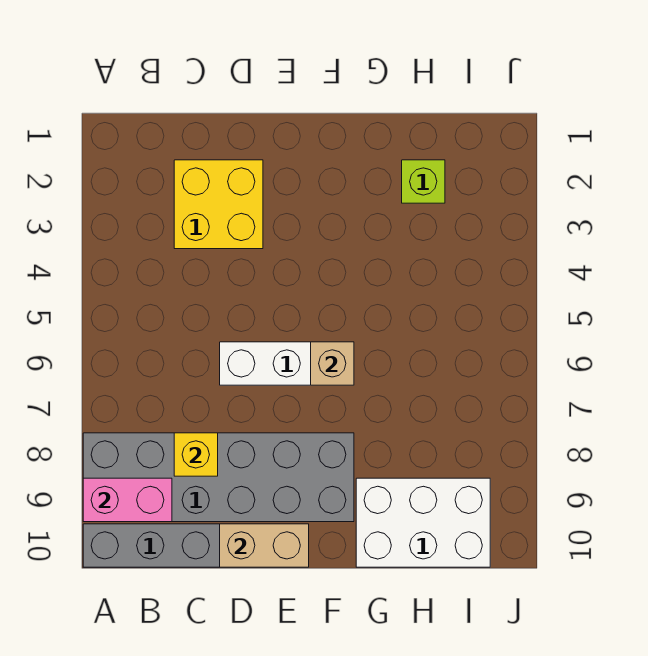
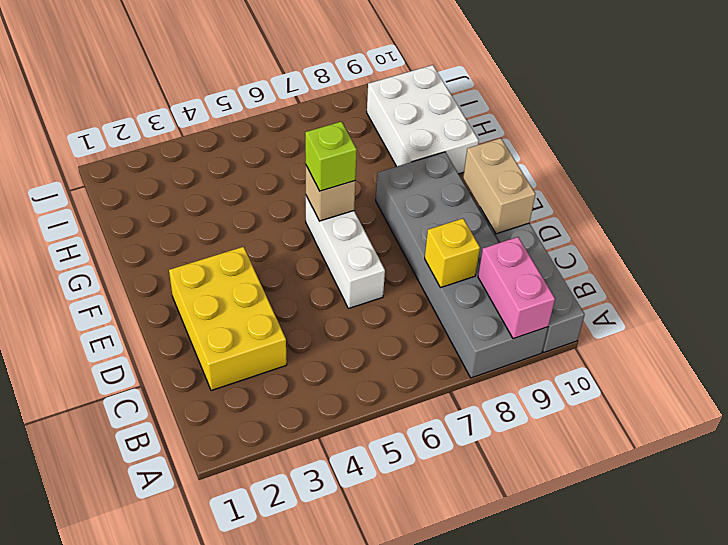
yellow brick C2:D3 level 1 -> yellow brick C2:E3 level 1
lime brick H2 level 1 -> lime brick F6 level 3

